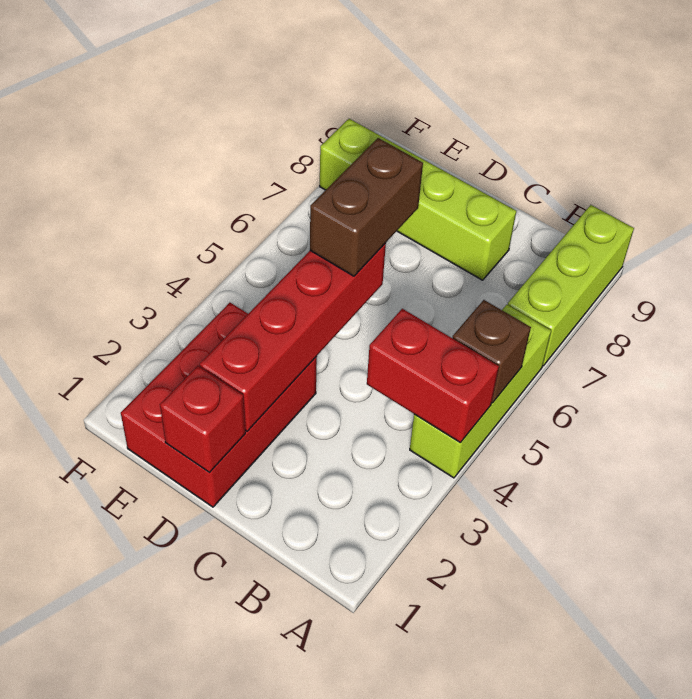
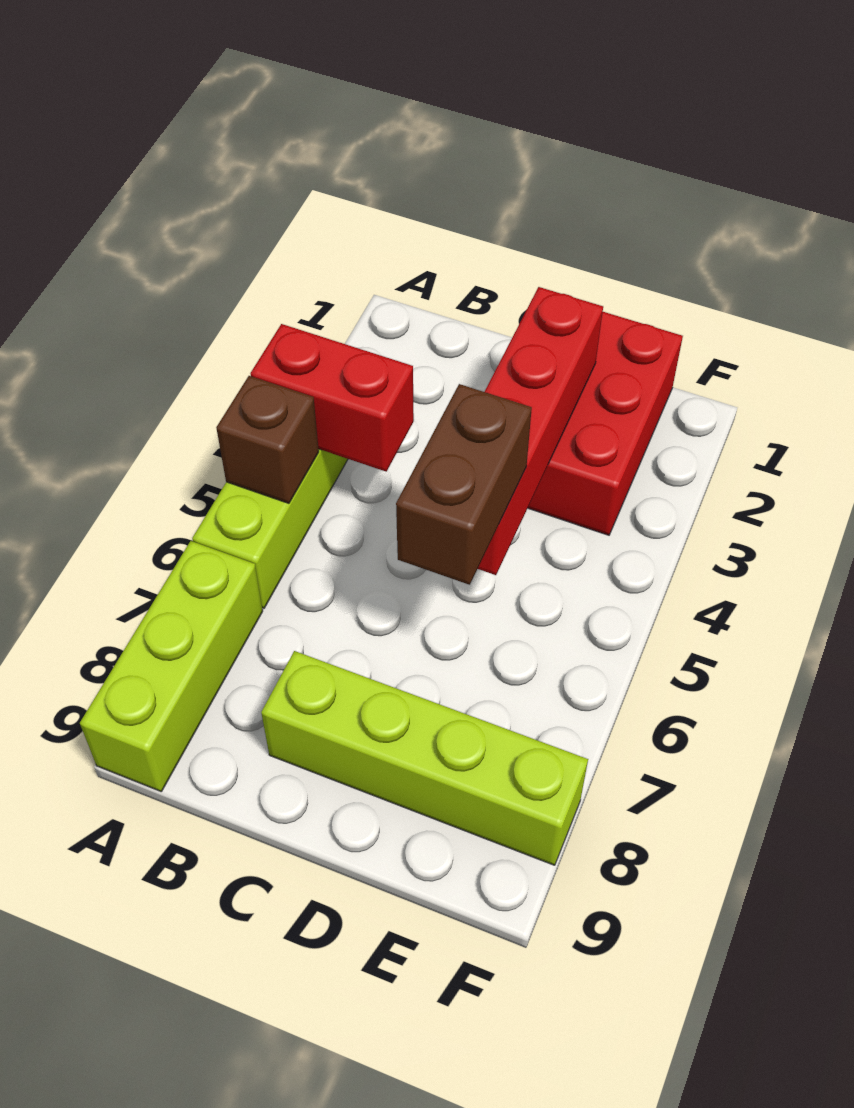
red brick D1 level 2 -> none

